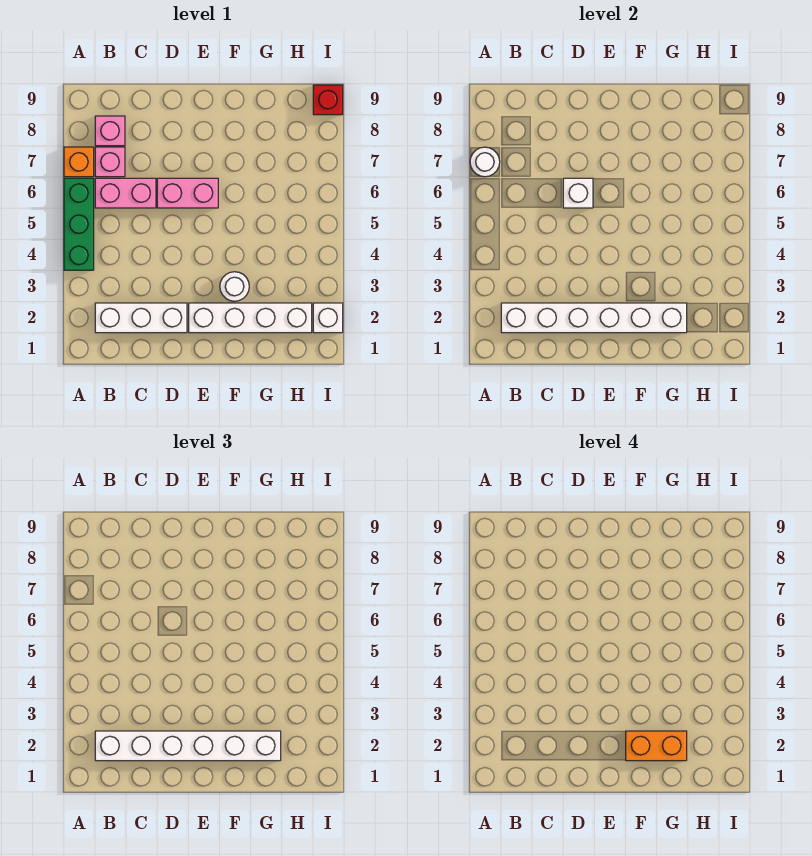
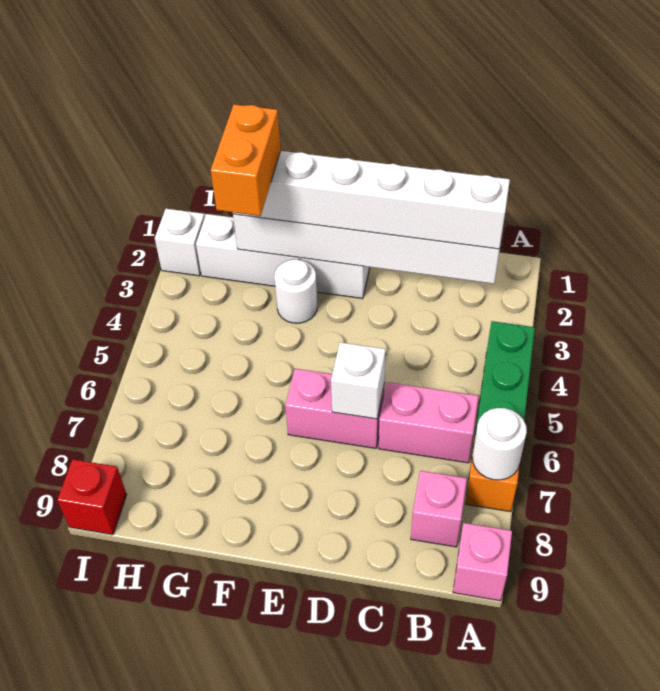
white brick B2:D2 level 1 -> none
pink brick B7 level 1 -> pink brick A9 level 1
orange brick F2:G2 level 4 -> orange brick G2:G3 level 4

